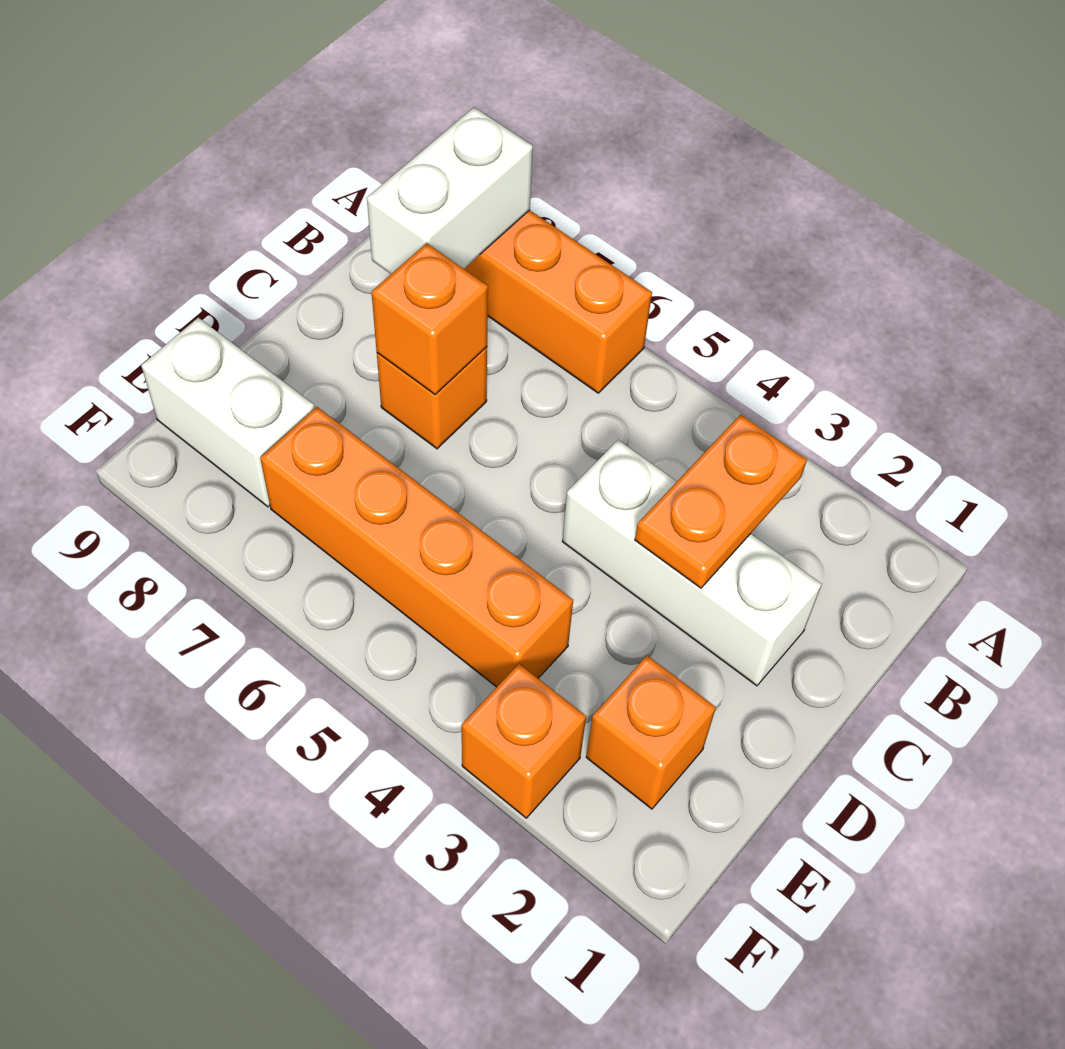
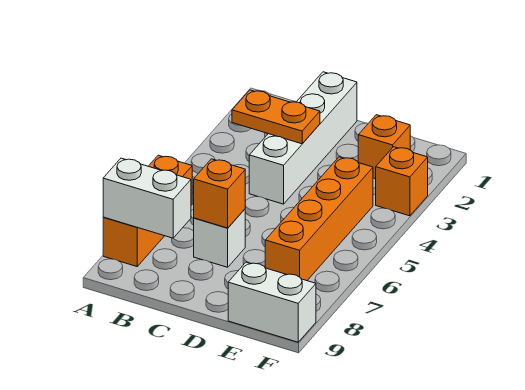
white brick C2:C4 level 1 -> white brick C1:C4 level 1
orange brick C7 level 1 -> white brick C7 level 1
white brick E8:E9 level 1 -> white brick E9:F9 level 1

